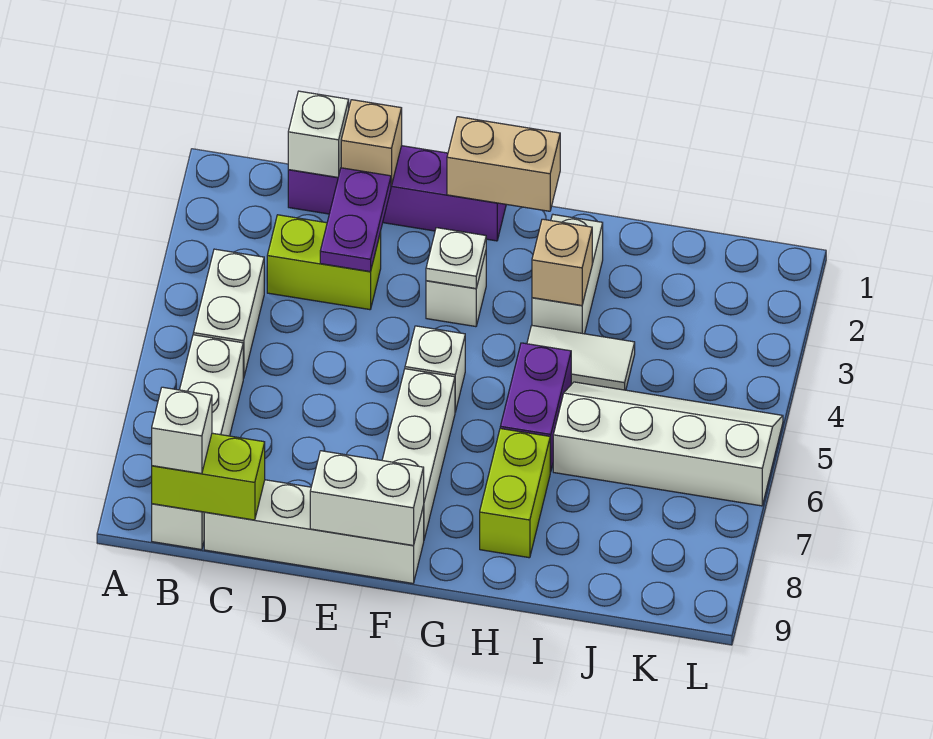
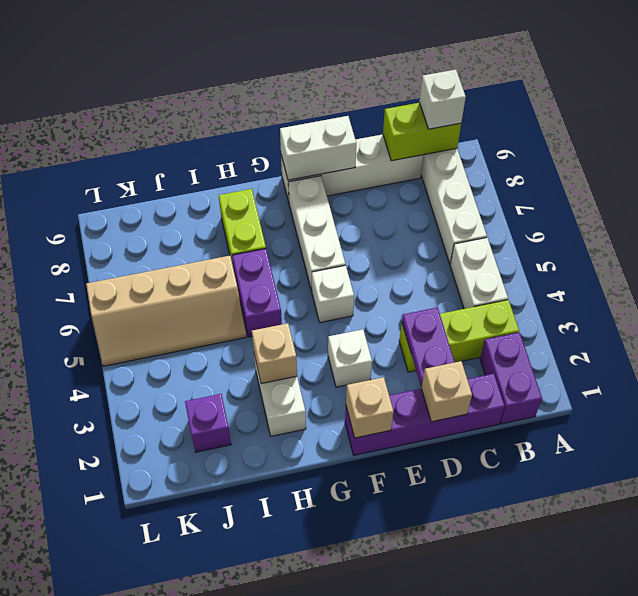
none -> purple brick B1:B2 level 1
white brick C1 level 2 -> none
lime brick C3:D3 level 1 -> lime brick B3:D3 level 1
tan brick F1:G1 level 2 -> tan brick F1 level 2
white plate F3 level 2 -> none
white tile H4:I4 level 1 -> none
white slope I5:L6 level 1 top 6 -> tan slope I5:L6 level 1 top 6
none -> purple brick J2 level 1

